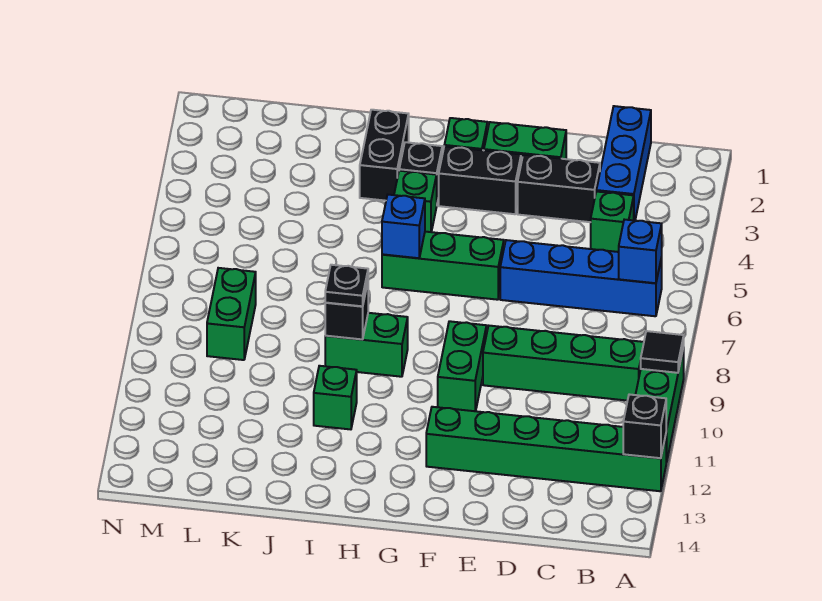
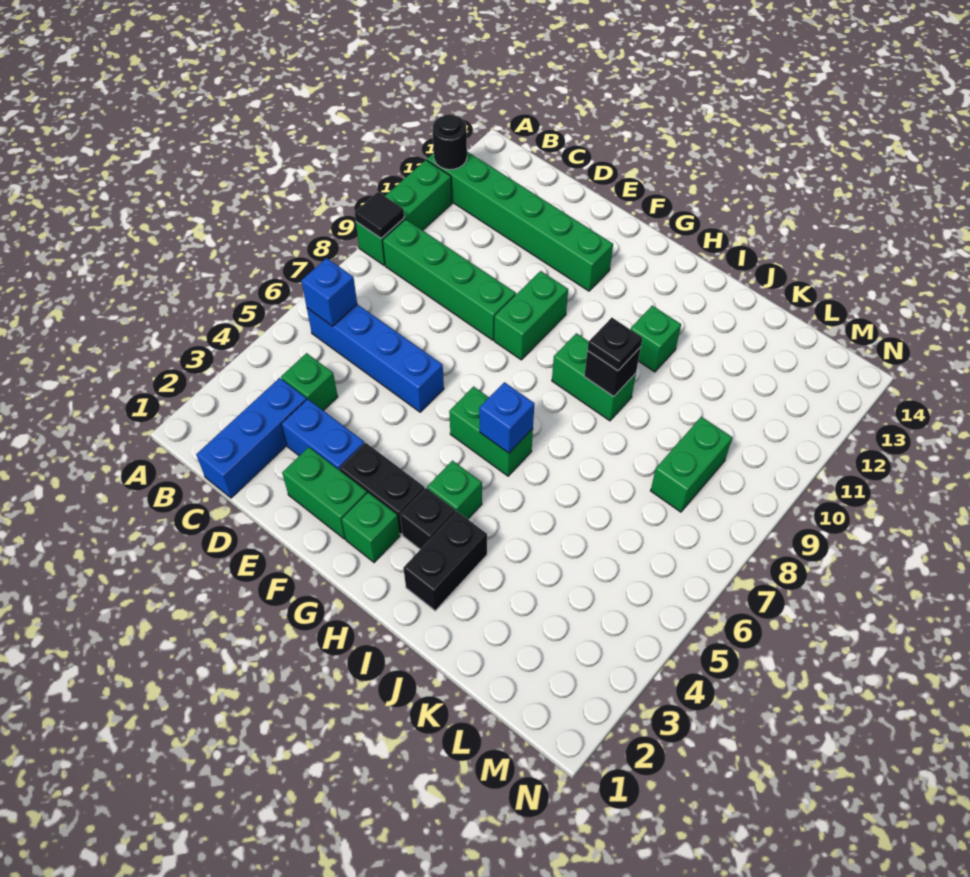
black brick A12 level 2 -> black round brick A12 level 2
black brick D3:E3 level 1 -> blue brick D3:E3 level 1
green brick F6:H6 level 1 -> green brick G6:H6 level 1

